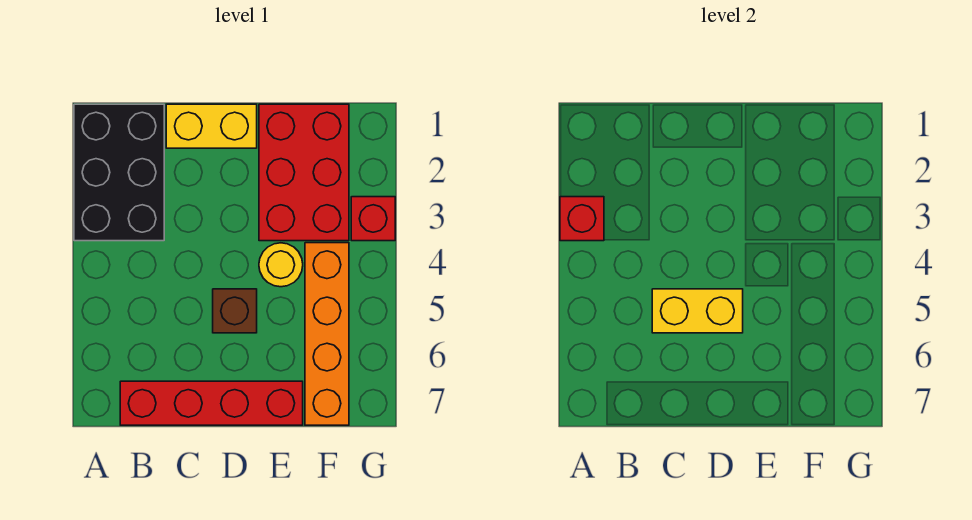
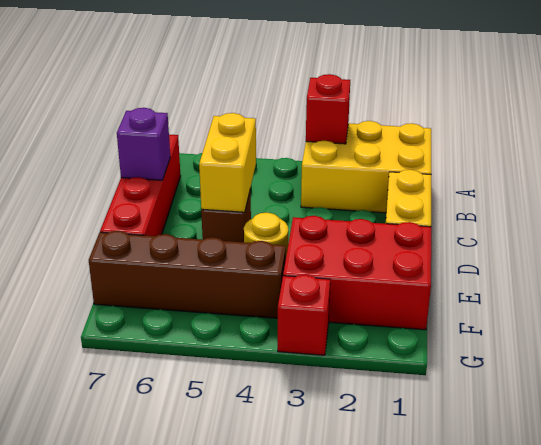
black brick A1:B3 level 1 -> yellow brick A1:B3 level 1
none -> purple brick C7 level 2
orange brick F4:F7 level 1 -> brown brick F4:F7 level 1

